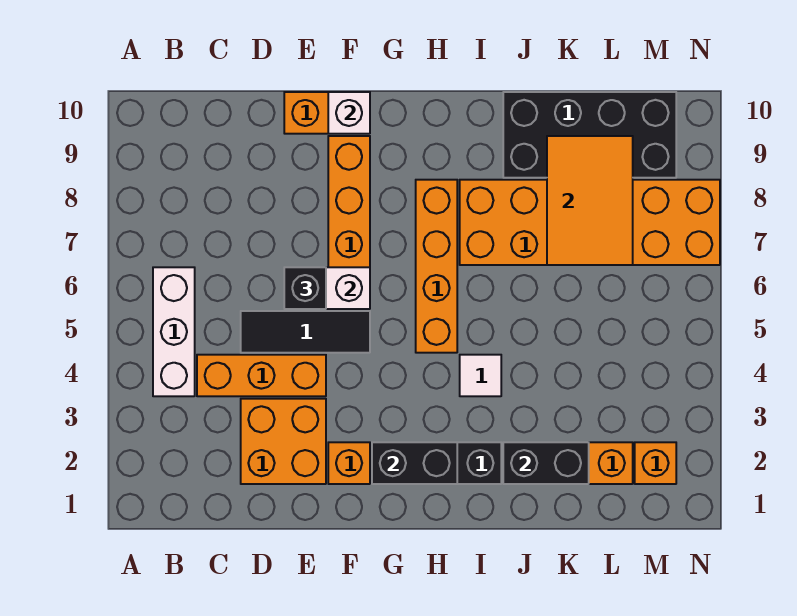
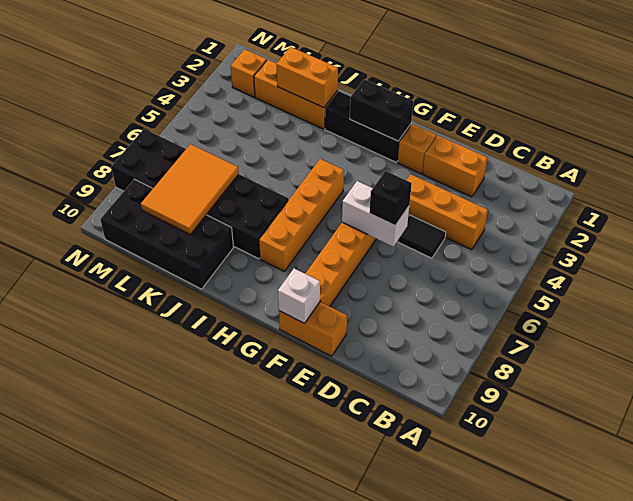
white brick B4:B6 level 1 -> none
orange brick D2:E3 level 1 -> orange brick D2:E2 level 1
white tile I4 level 1 -> none
orange brick I7:N8 level 1 -> black brick I7:N8 level 1
black brick J2:K2 level 2 -> orange brick J2:K2 level 2

